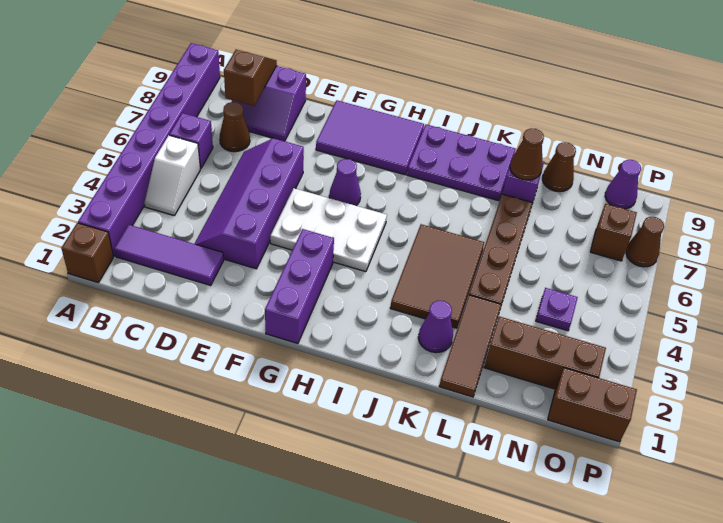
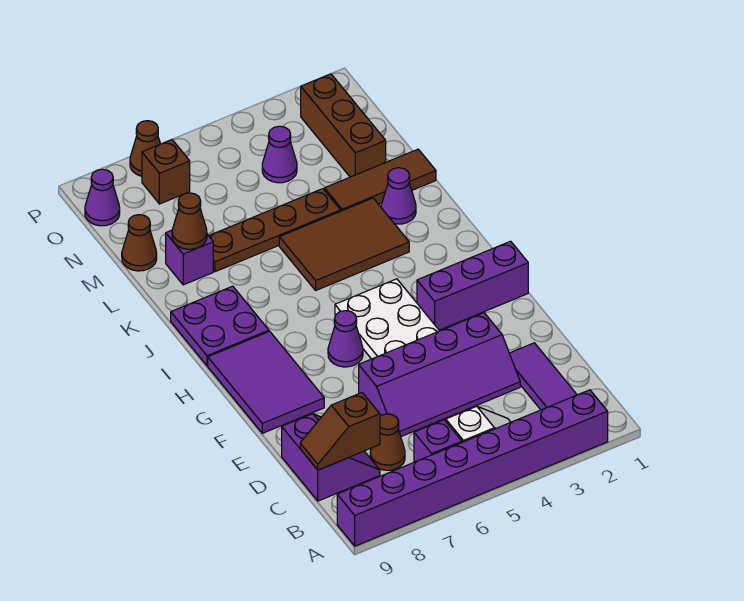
brown brick A1 level 1 -> none
purple plate I8:K9 level 1 -> purple plate I8:J9 level 1
purple plate N4 level 1 -> purple cone N4 level 1
brown brick O1:P1 level 1 -> none

